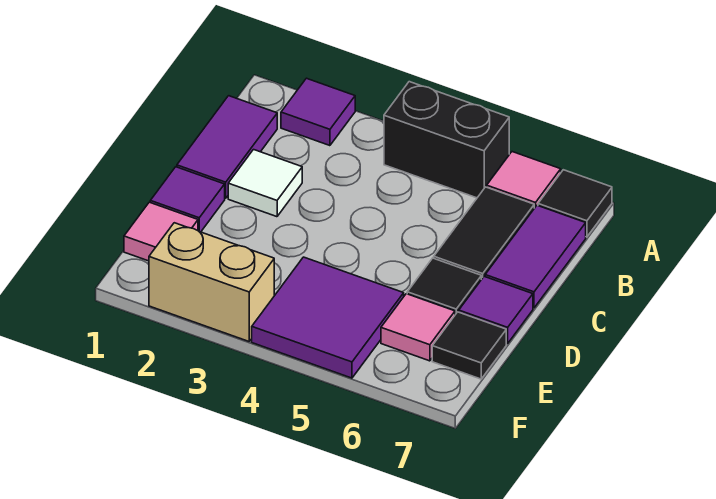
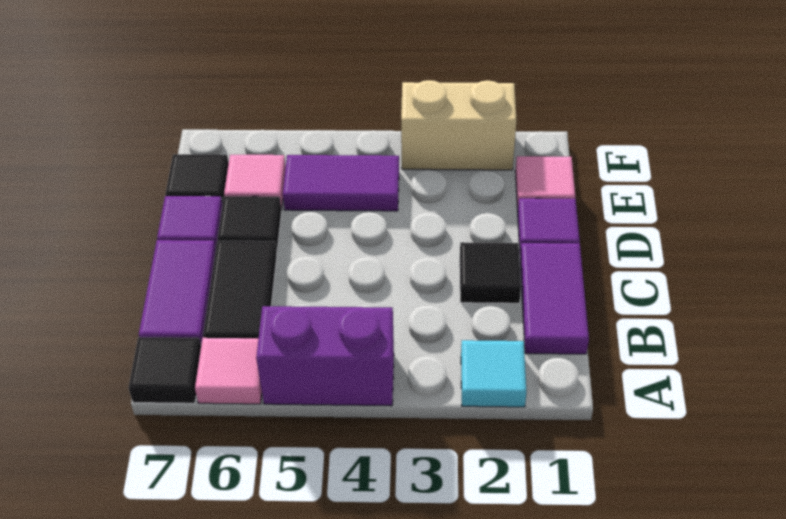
purple tile A2 level 1 -> cyan tile A2 level 1
black brick A4:A5 level 1 -> purple brick A4:A5 level 1
white tile C2 level 1 -> black tile C2 level 1
purple tile E4:F5 level 1 -> purple tile E4:E5 level 1

